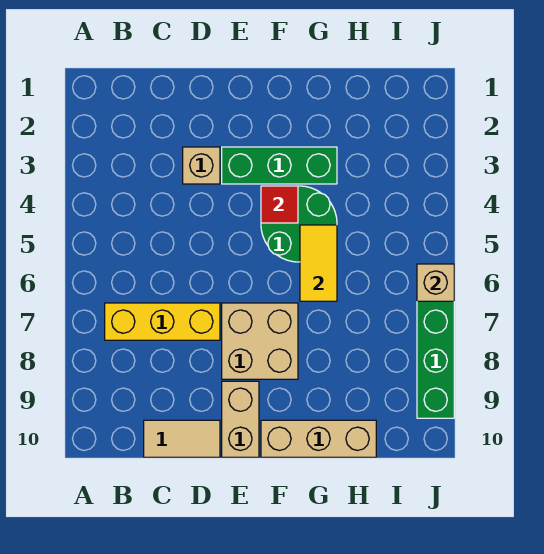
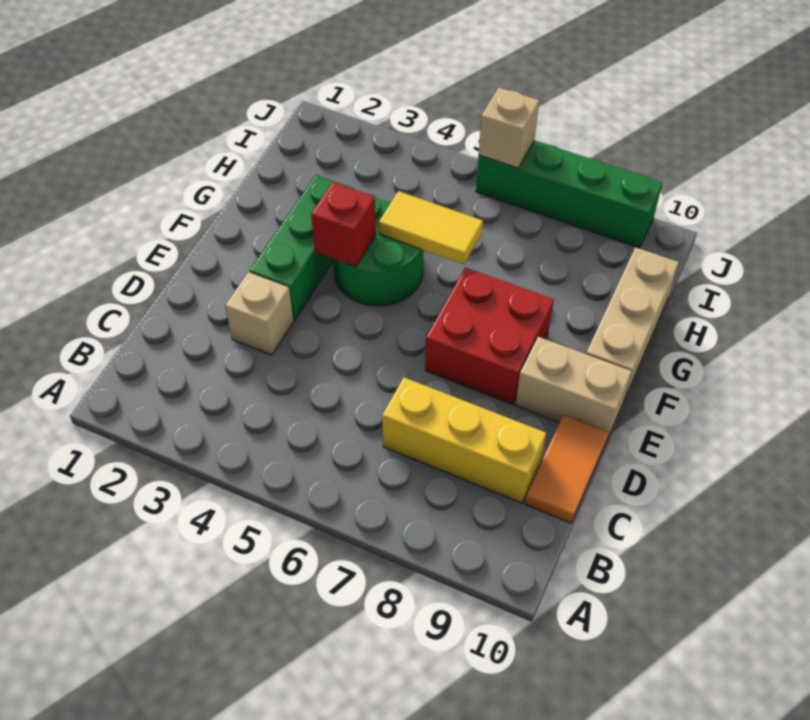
yellow brick B7:D7 level 1 -> yellow brick C7:C9 level 1
tan tile C10:D10 level 1 -> orange tile C10:D10 level 1
tan brick E7:F8 level 1 -> red brick E7:F8 level 1
red tile F4 level 2 -> red brick F4 level 2

